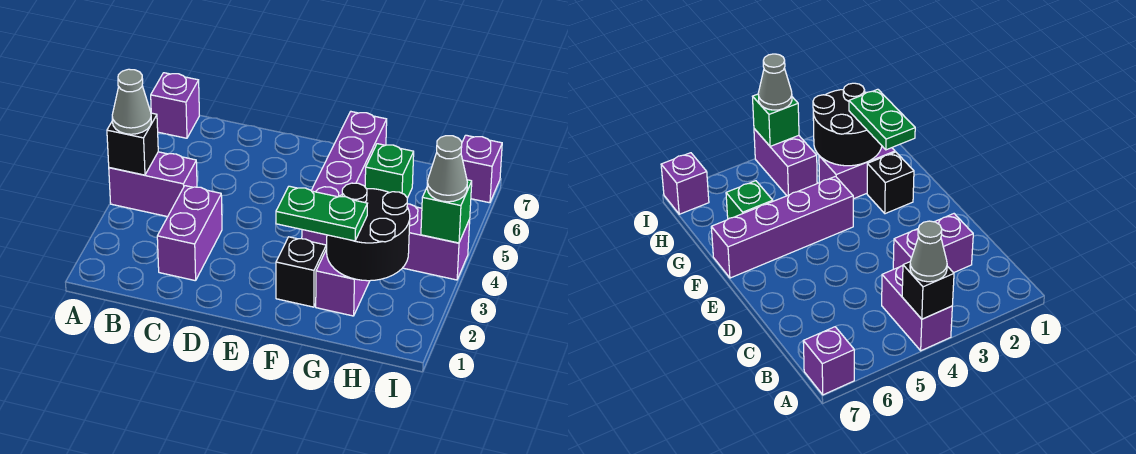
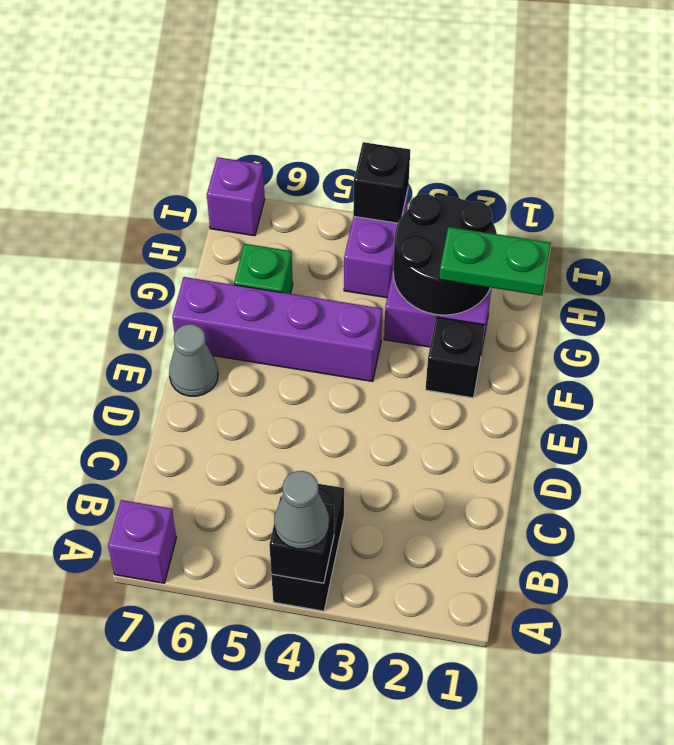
purple brick A4:B4 level 1 -> black brick A4:B4 level 1
purple brick C2:C3 level 1 -> none
green plate F2:G2 level 3 -> green plate G1:G2 level 3
green brick I4 level 2 -> black brick I4 level 2
grey cone I4 level 3 -> grey cone E7 level 1

